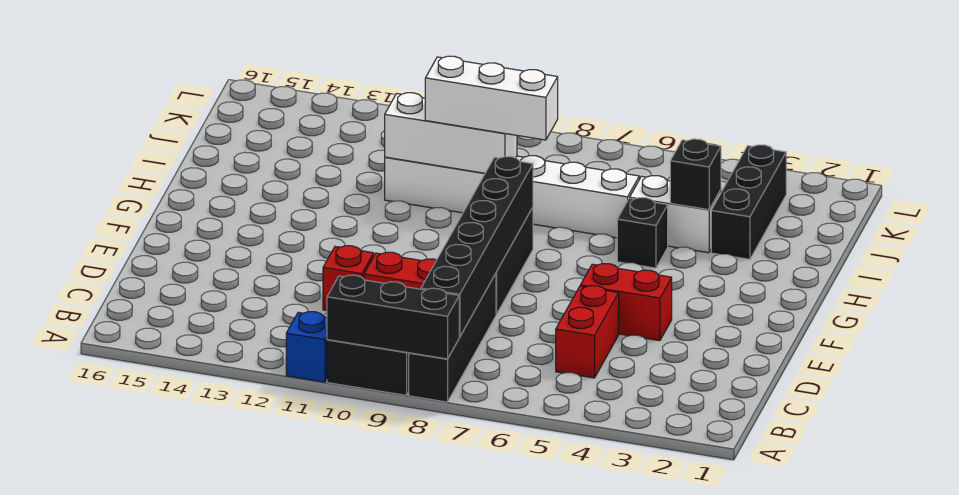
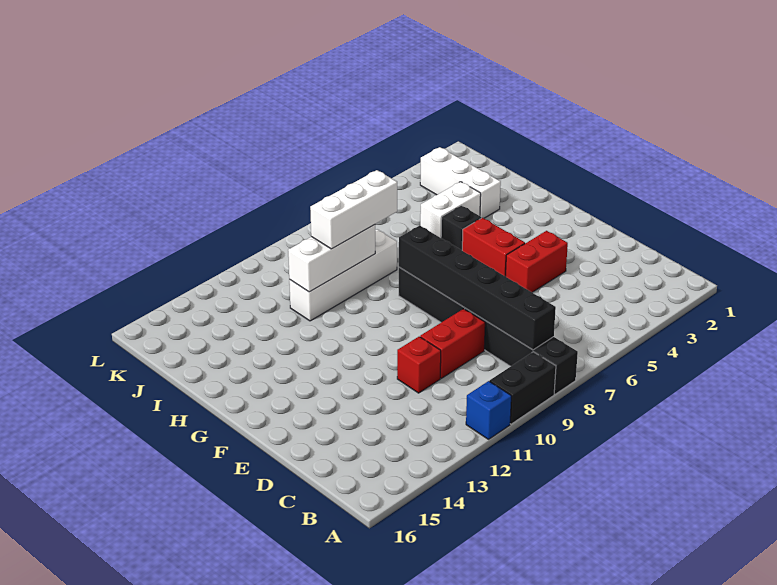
black brick A8:A10 level 2 -> none
red brick C5:D5 level 1 -> red brick F5:G5 level 1
black brick I3:K3 level 1 -> white brick I3:K3 level 1
black brick I4 level 2 -> none
white brick I6:I11 level 1 -> white brick I8:I11 level 1

